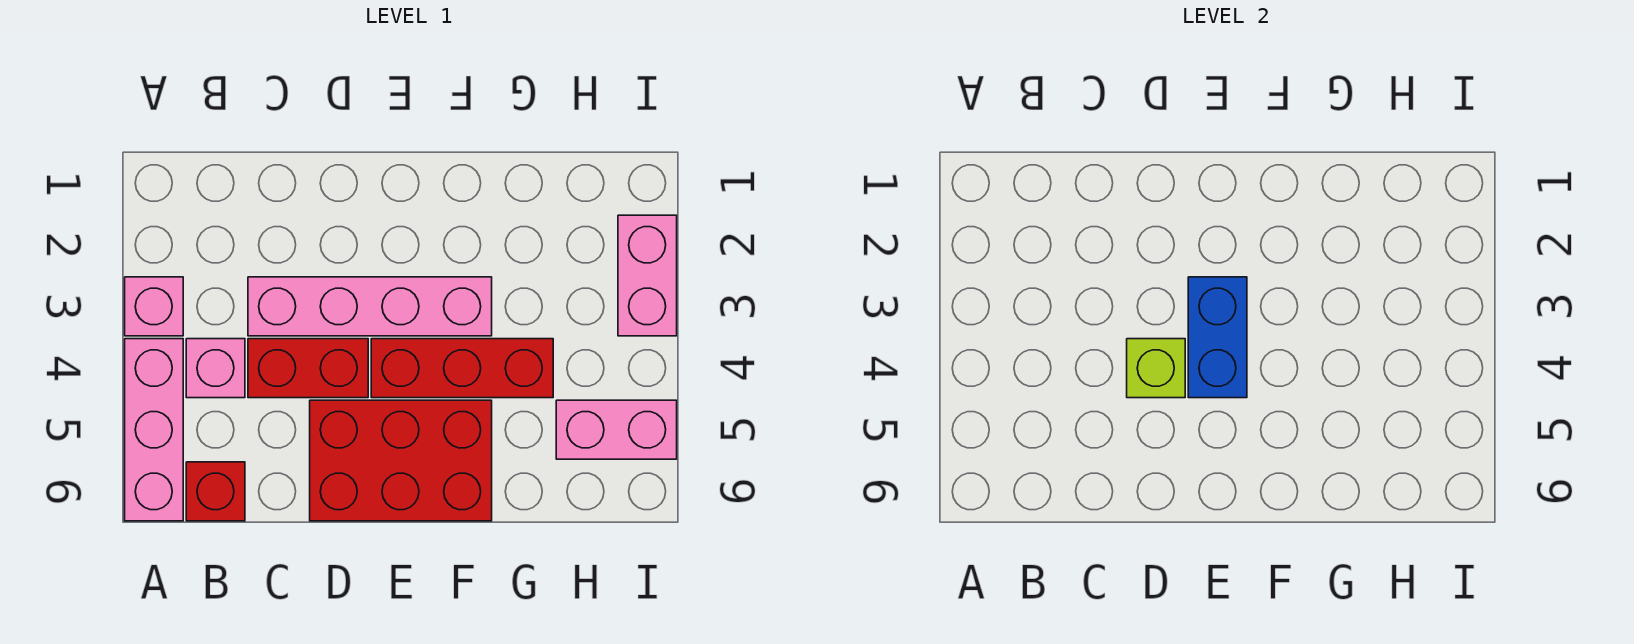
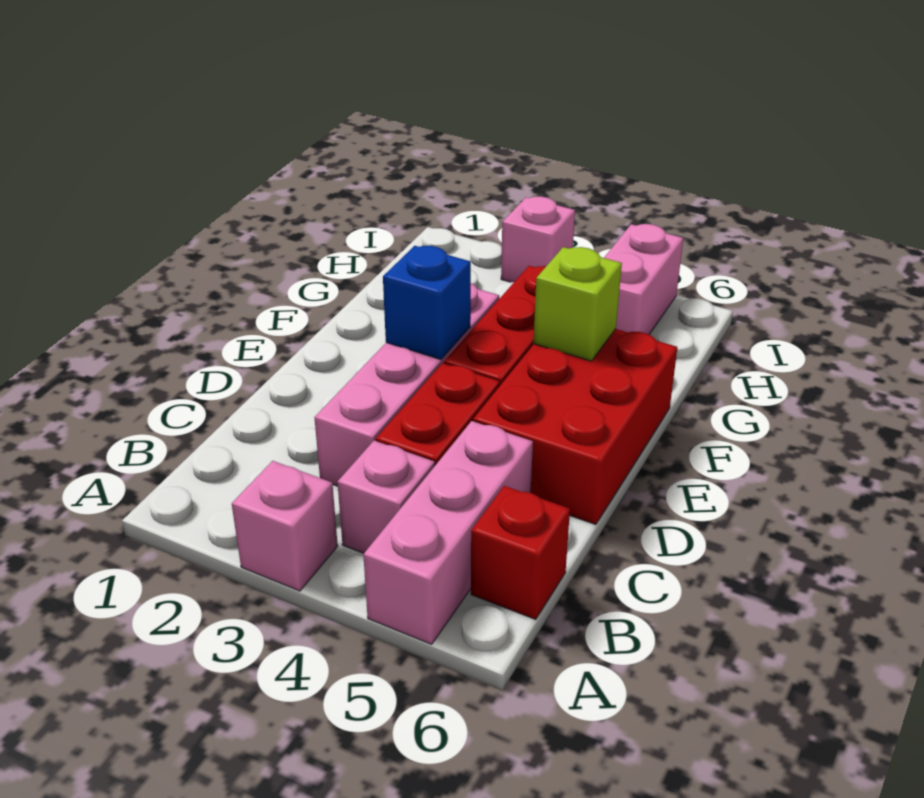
pink brick A4:A6 level 1 -> pink brick A5:C5 level 1
lime brick D4 level 2 -> lime brick F5 level 2
blue brick E3:E4 level 2 -> blue brick E3 level 2
pink brick I2:I3 level 1 -> pink brick I3 level 1

